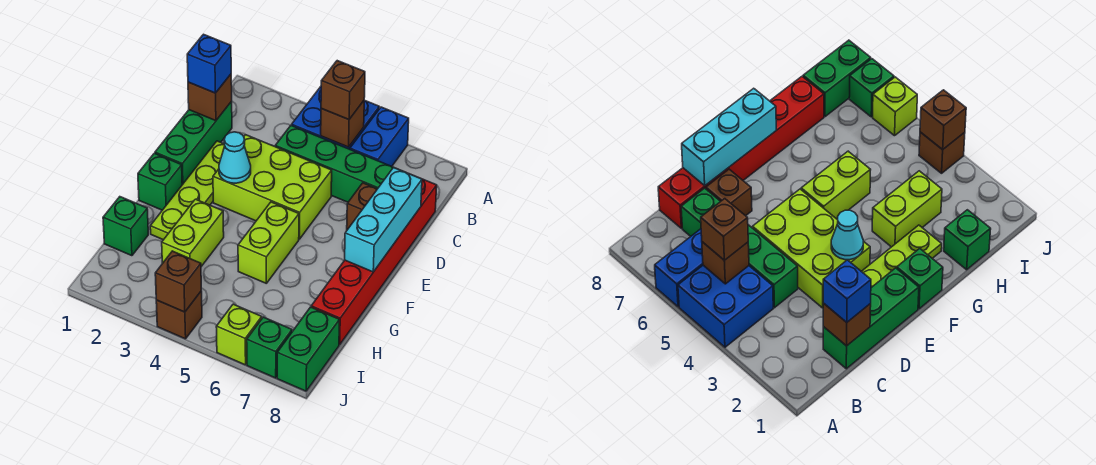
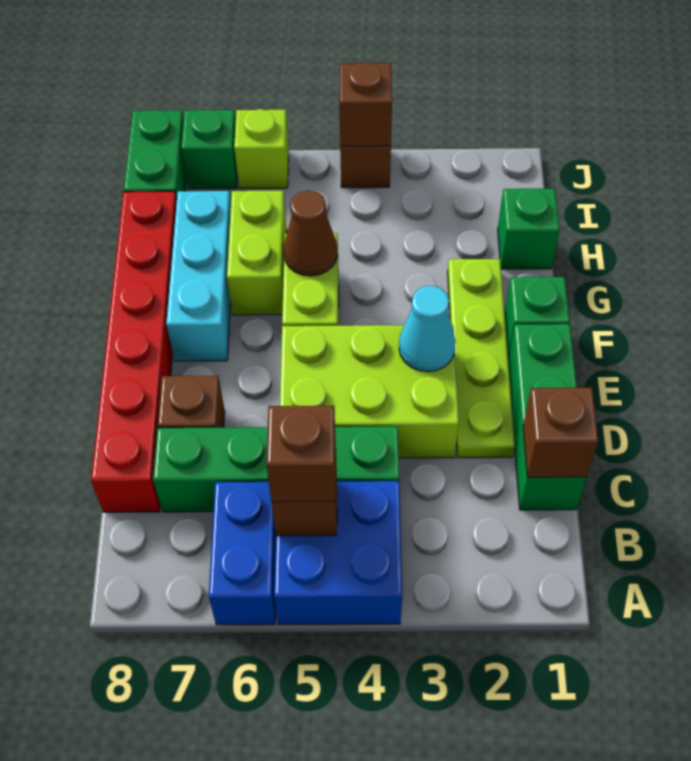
blue brick C1 level 3 -> none
cyan brick D8:F8 level 2 -> cyan brick F7:H7 level 1
lime brick G3:H3 level 1 -> lime brick G6:H6 level 1
none -> brown cone G5 level 2

